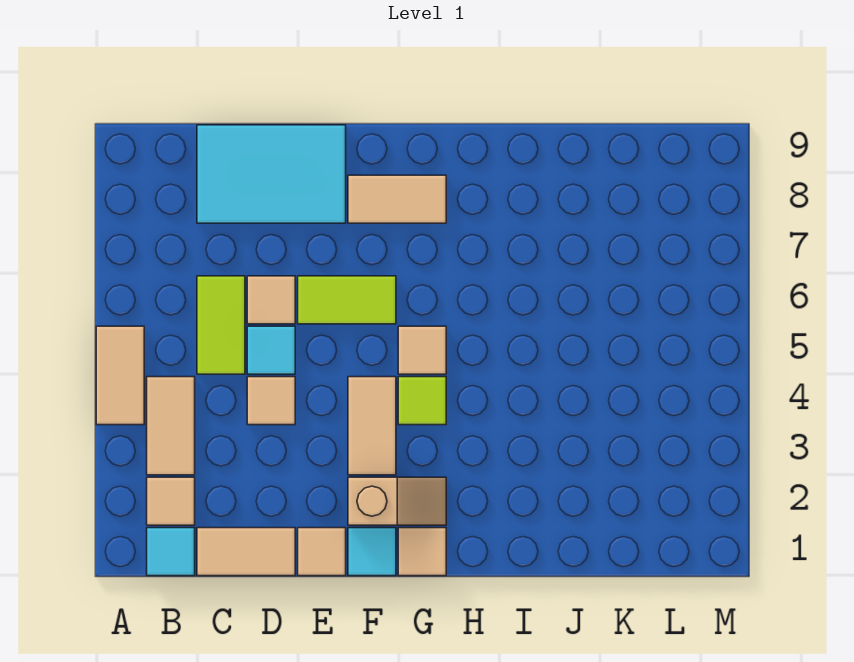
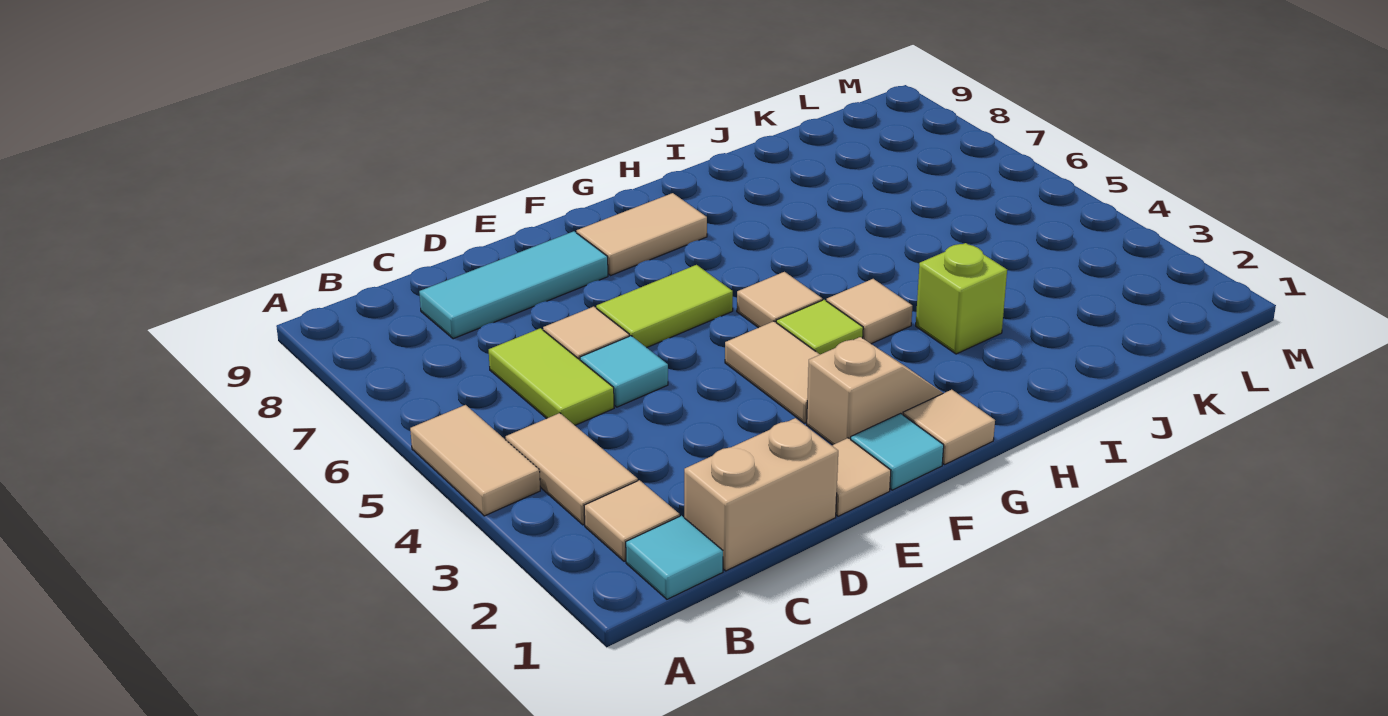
tan tile C1:D1 level 1 -> tan brick C1:D1 level 1
cyan tile C8:E9 level 1 -> cyan tile C8:E8 level 1
tan tile D4 level 1 -> tan tile H4 level 1
none -> lime brick I3 level 1

